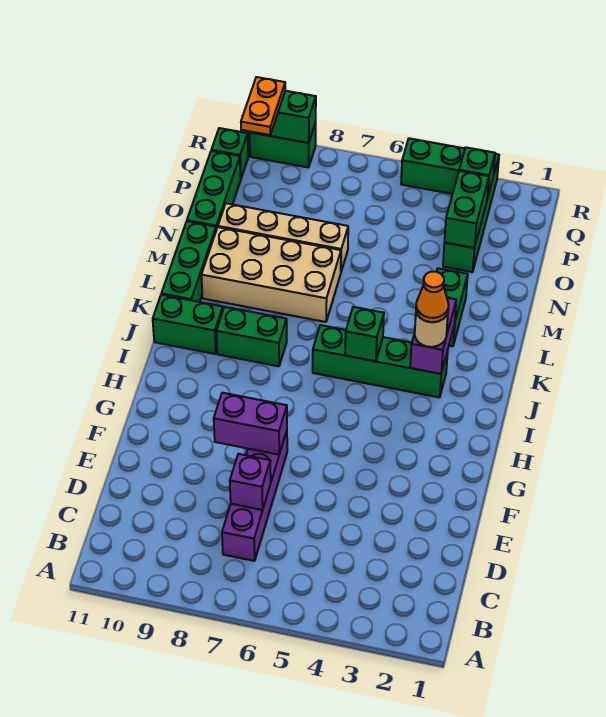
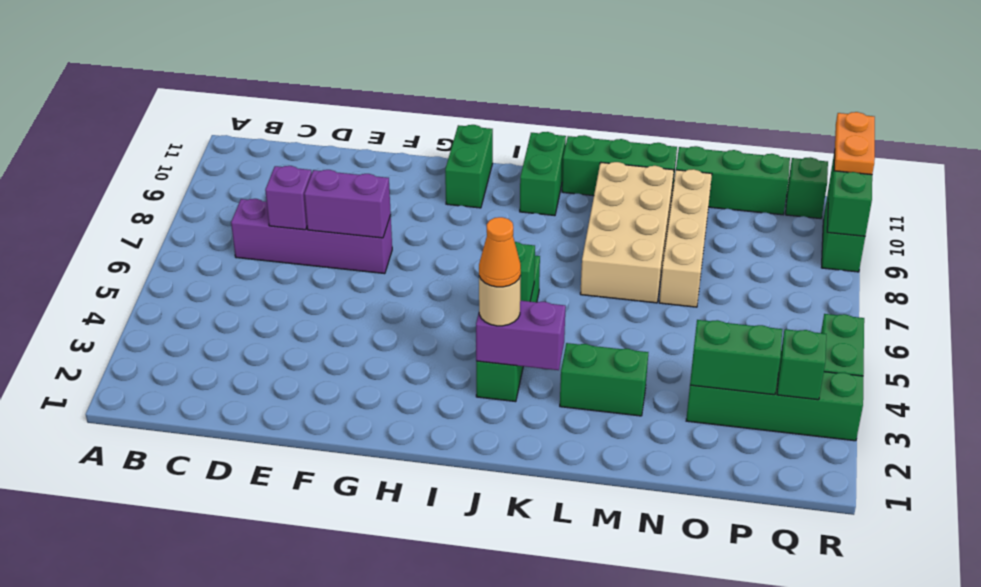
purple brick F7:F8 level 2 -> purple brick E7:F7 level 2
green brick J8:J9 level 1 -> green brick H10:H11 level 1
orange plate Q10:R10 level 3 -> orange plate R10:R11 level 3

